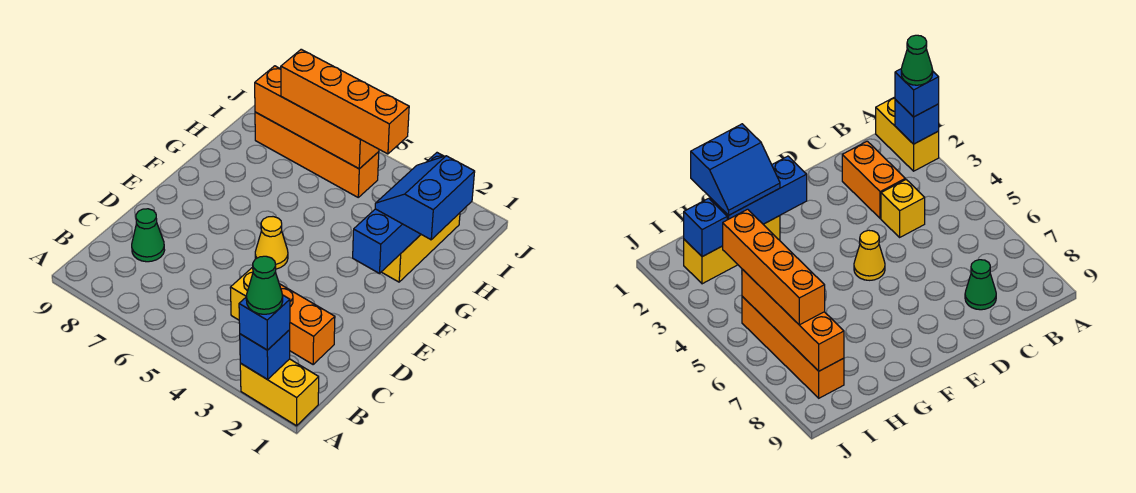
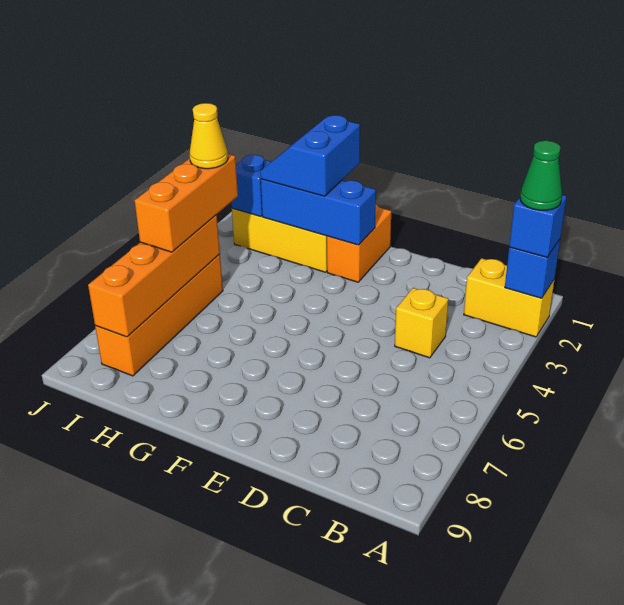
yellow brick A1:A2 level 1 -> yellow brick A2:B2 level 1
orange brick C2:C3 level 1 -> orange brick F1:F2 level 1
green cone C8 level 1 -> none
yellow cone E5 level 1 -> yellow cone I4 level 4
blue slope G1:H2 level 3 top 1 -> blue slope G1:H2 level 3 top G
orange brick I4:I7 level 3 -> orange brick I4:I6 level 3

